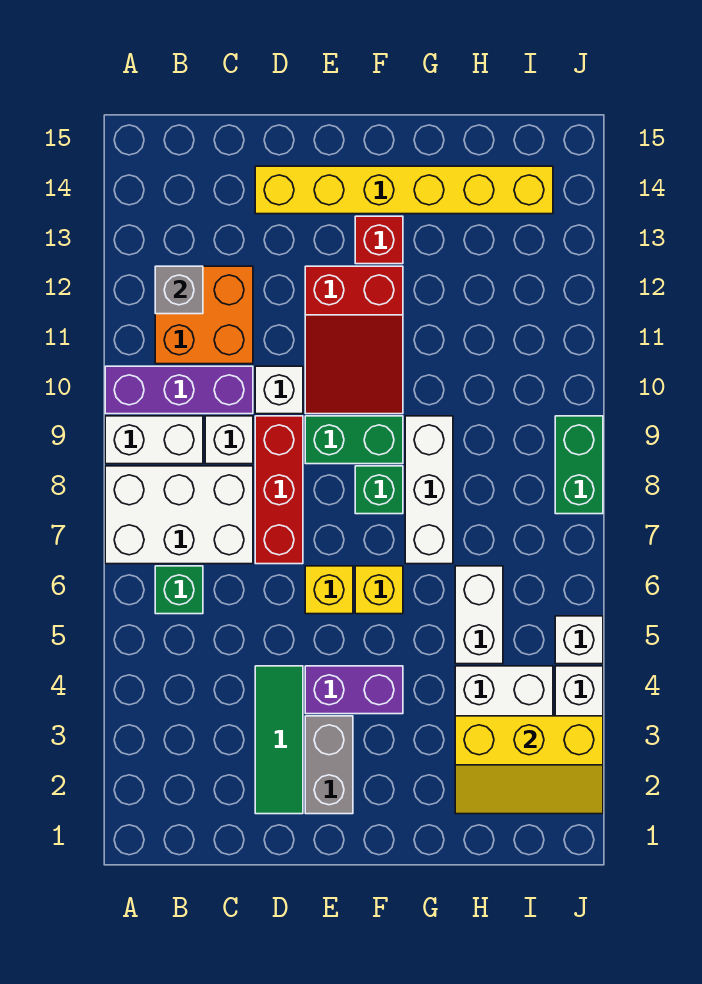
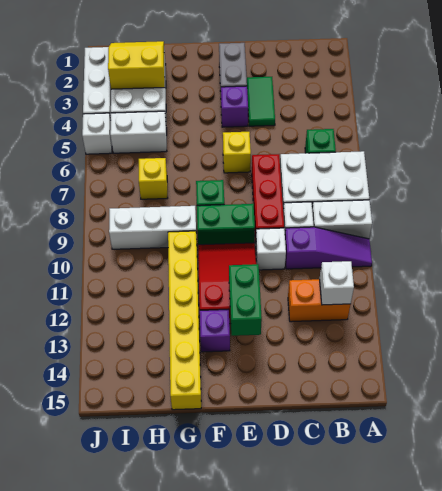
purple brick A10:C10 level 1 -> purple slope A10:C10 level 1 top C
orange brick B11:C12 level 1 -> orange brick B12:C12 level 1
grey brick B12 level 2 -> white brick B12 level 2
green tile D2:D4 level 1 -> green tile D3:D4 level 1
yellow brick D14:I14 level 1 -> yellow brick G10:G15 level 1
purple brick E4:F4 level 1 -> purple brick E4 level 1
yellow brick F6 level 1 -> yellow brick H7 level 1
red brick F13 level 1 -> purple brick F13 level 1
white brick G7:G9 level 1 -> white brick G9:I9 level 1
yellow slope H2:J3 level 2 top 3 -> yellow slope H2:I3 level 2 top 3
white brick H5:H6 level 1 -> white brick H5:I5 level 1
green brick J8:J9 level 1 -> green brick E12:E13 level 2

